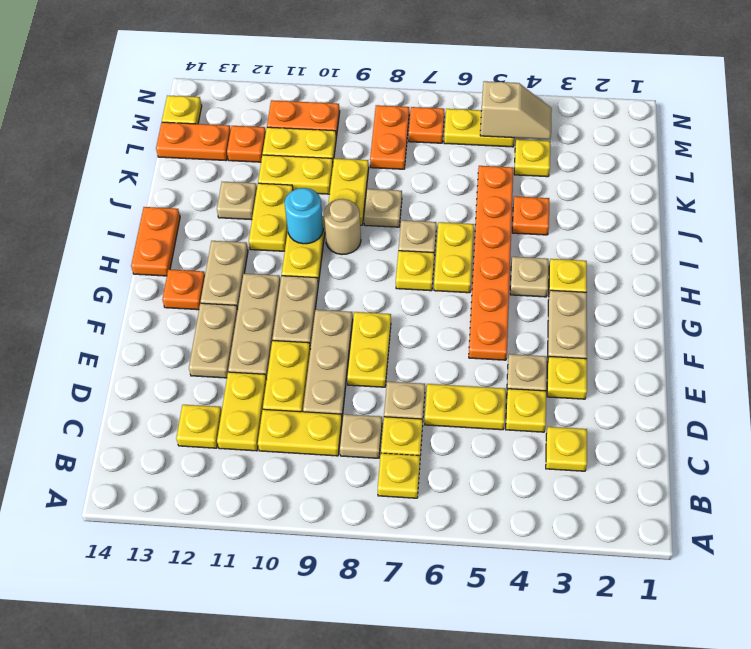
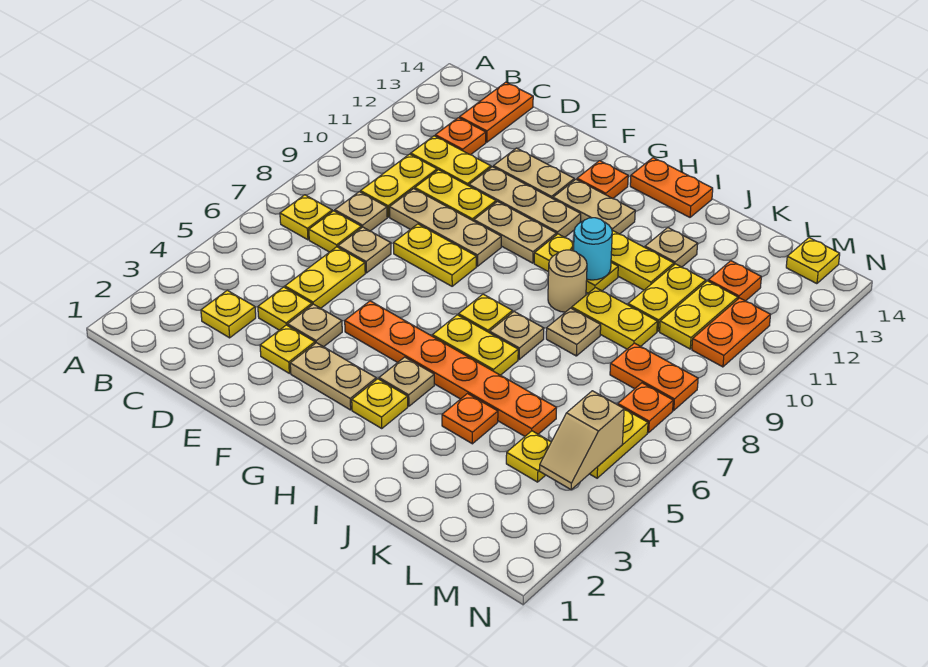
yellow plate C12 level 1 -> orange plate C12 level 1
orange plate L13:L14 level 1 -> orange plate C13:C14 level 1

